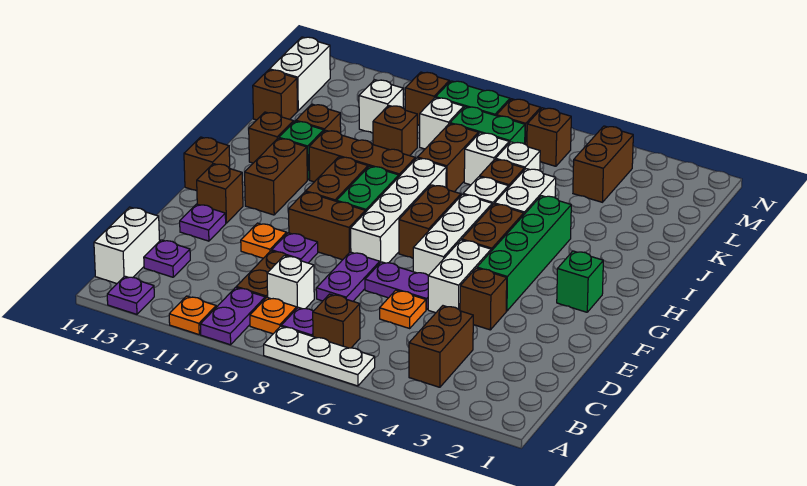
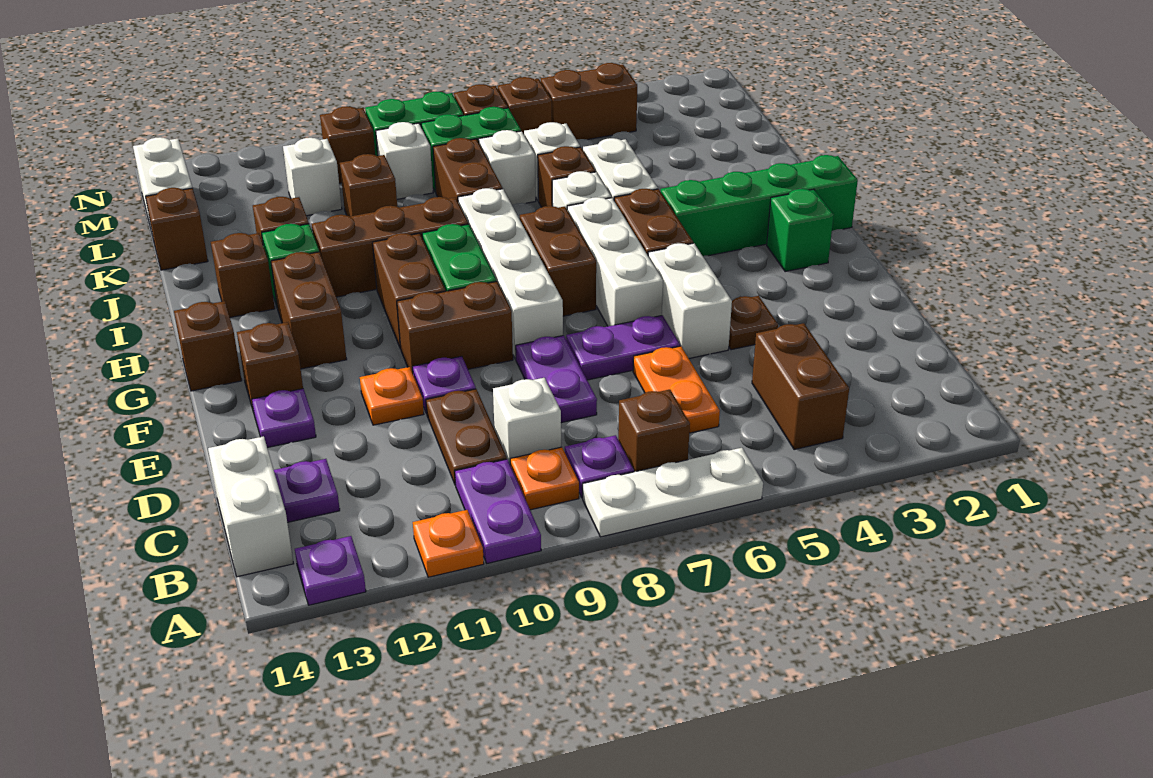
orange plate D6 level 1 -> orange plate C6:D6 level 1
brown brick E4 level 1 -> brown plate E4 level 1
green brick F4:I4 level 1 -> green brick H1:H4 level 1
brown brick L4:M4 level 1 -> brown brick M4:M5 level 1

